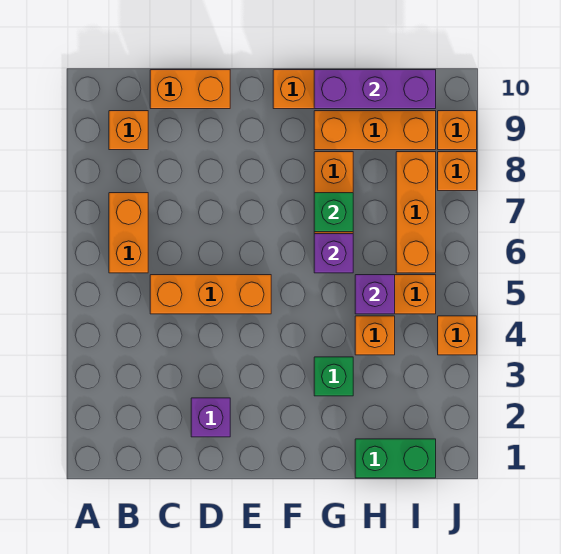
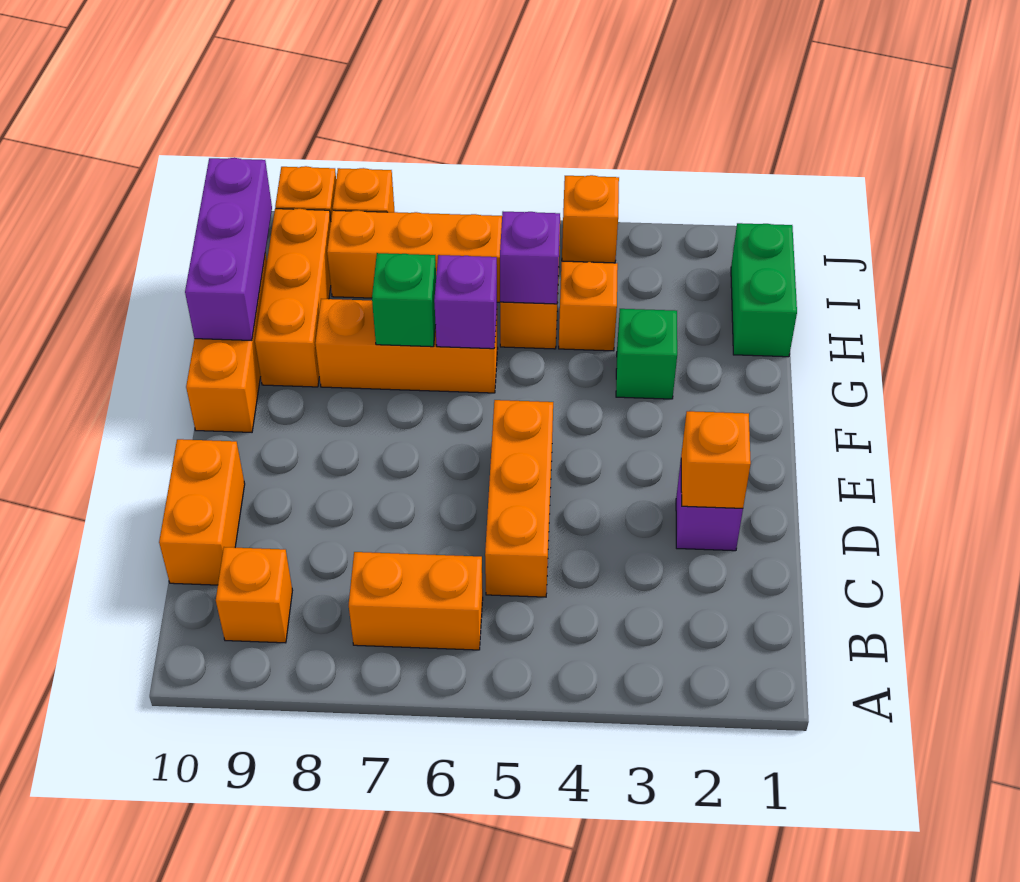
none -> orange brick D2 level 2

